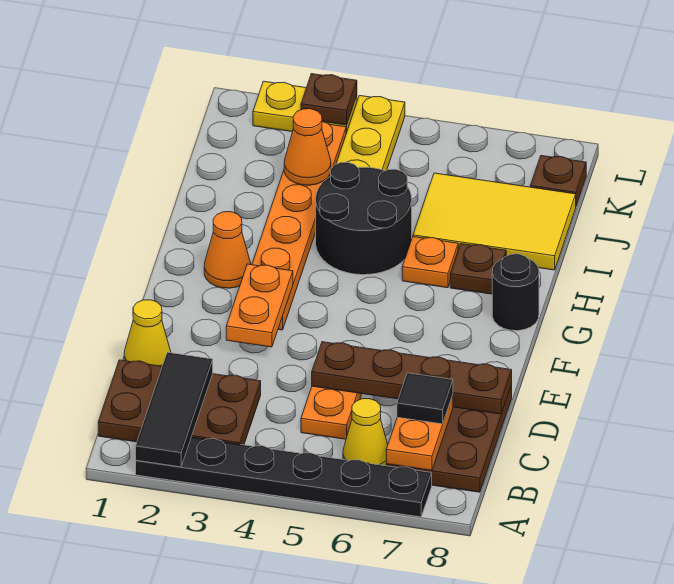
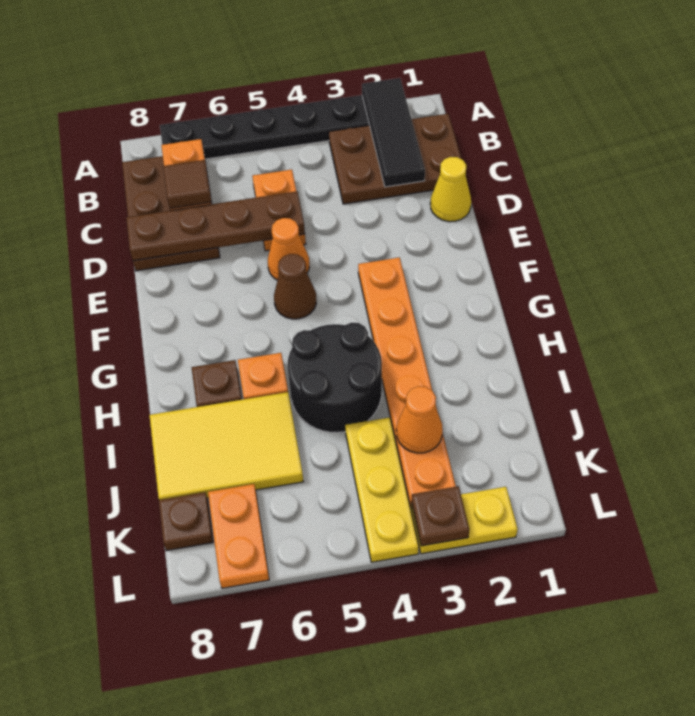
yellow cone B6 level 1 -> none
black tile C7 level 3 -> brown tile C7 level 3
orange plate E3:F3 level 2 -> orange plate K7:L7 level 1
none -> brown cone F5 level 1
orange cone G2 level 1 -> orange cone E5 level 1
black round brick G8 level 1 -> none

